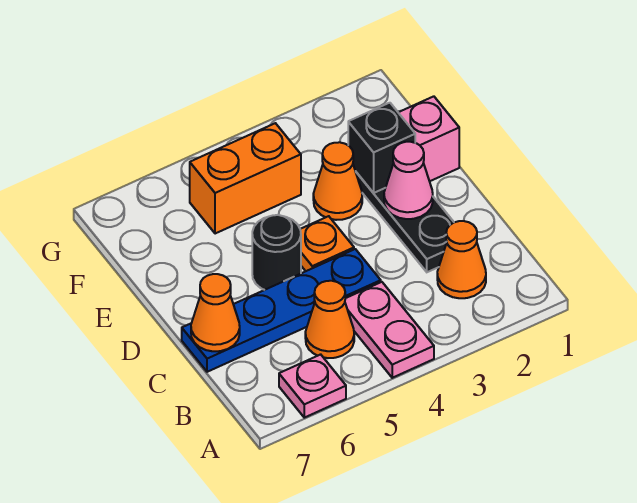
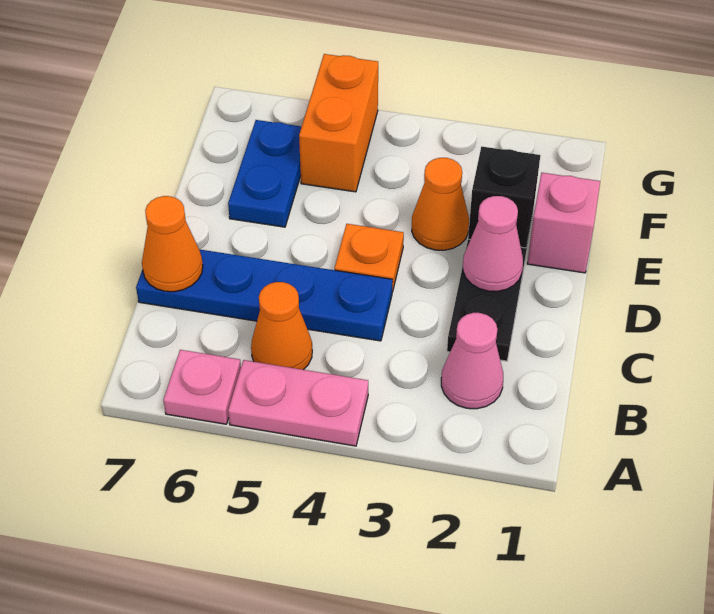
pink plate A4:B4 level 1 -> pink plate A4:A5 level 1
orange cone B2 level 1 -> pink cone B2 level 1
black round brick D5 level 1 -> none
none -> blue plate E6:F6 level 1
orange brick F4:F5 level 1 -> orange brick F5:G5 level 1

